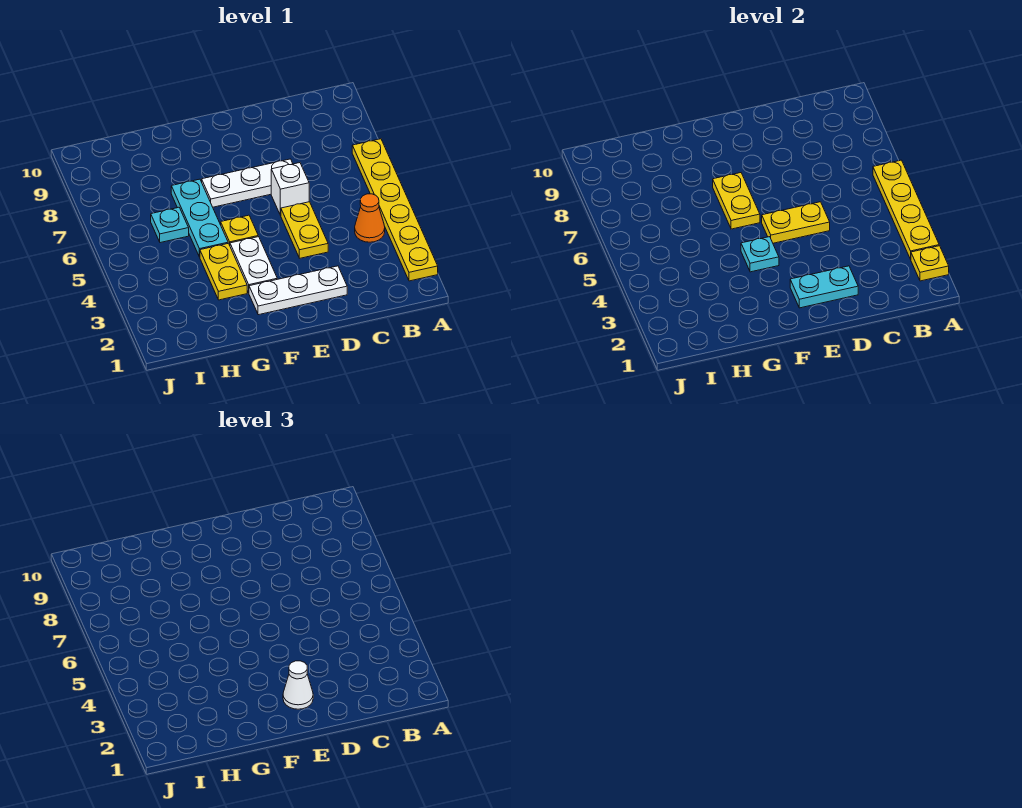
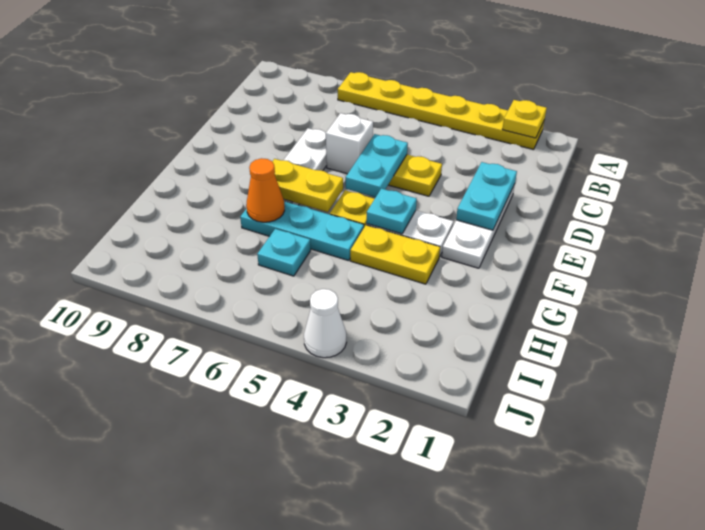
yellow plate A3:A6 level 2 -> none
orange cone B4 level 1 -> orange cone G7 level 2
yellow plate D5:E5 level 2 -> cyan plate D5:E5 level 2
white cone E2 level 3 -> white cone J4 level 1

